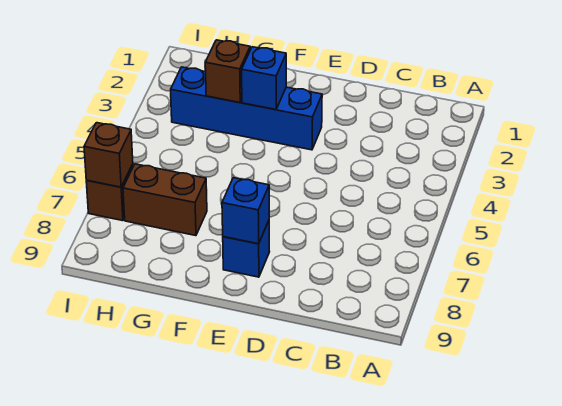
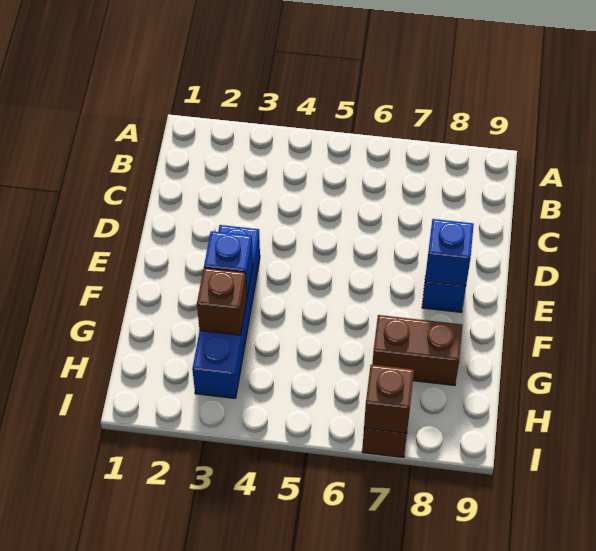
brown brick G7:H7 level 1 -> brown brick G7:G8 level 1

